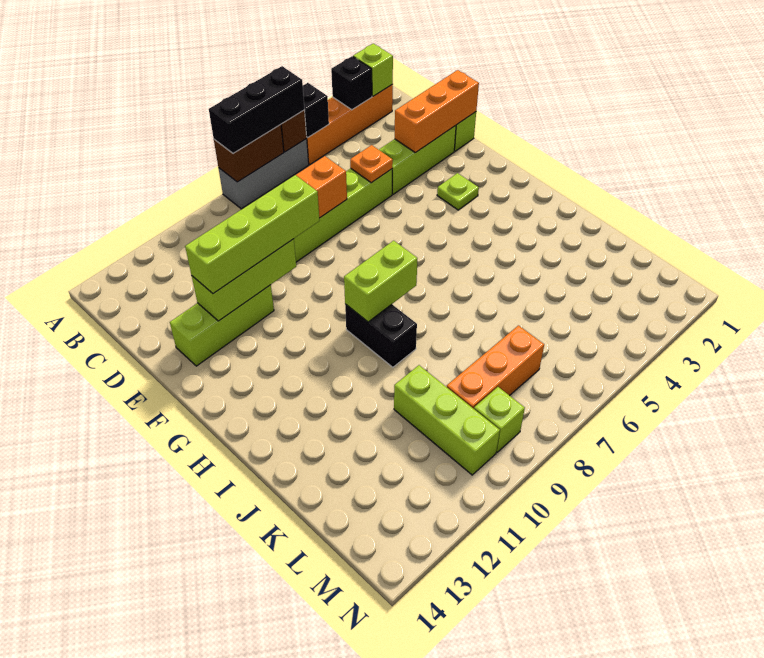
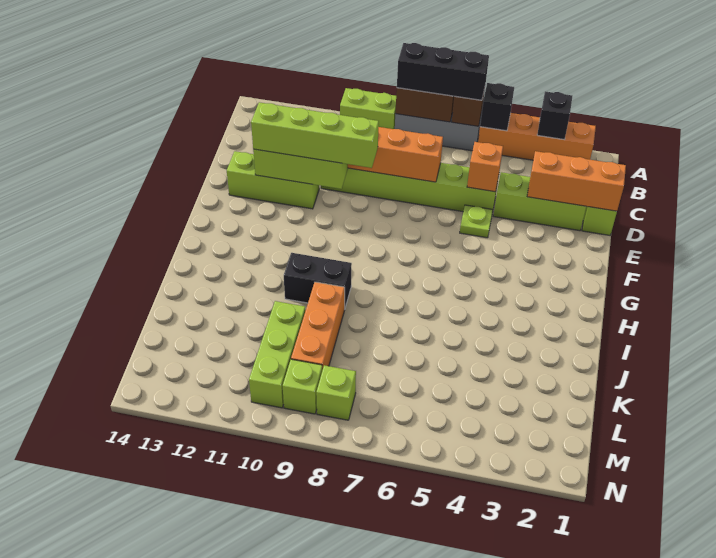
lime brick A2 level 2 -> lime brick M8 level 1
orange plate D5 level 2 -> orange brick D5 level 2
lime plate F3 level 1 -> lime plate E5 level 1
lime brick H8:H9 level 2 -> lime brick A9:A10 level 1
black brick H9:I9 level 1 -> black brick I9:I10 level 1
orange brick L7:L9 level 1 -> orange brick J9:L9 level 1

